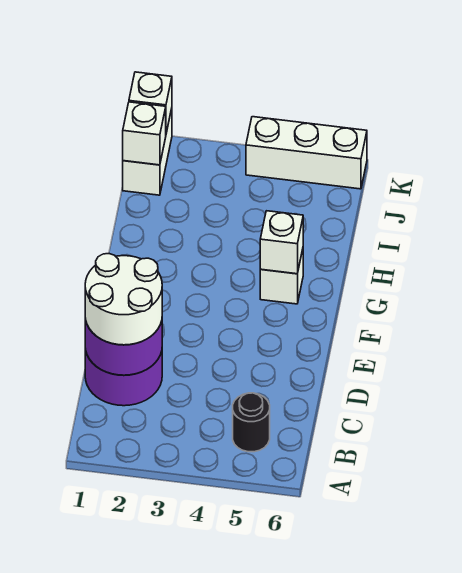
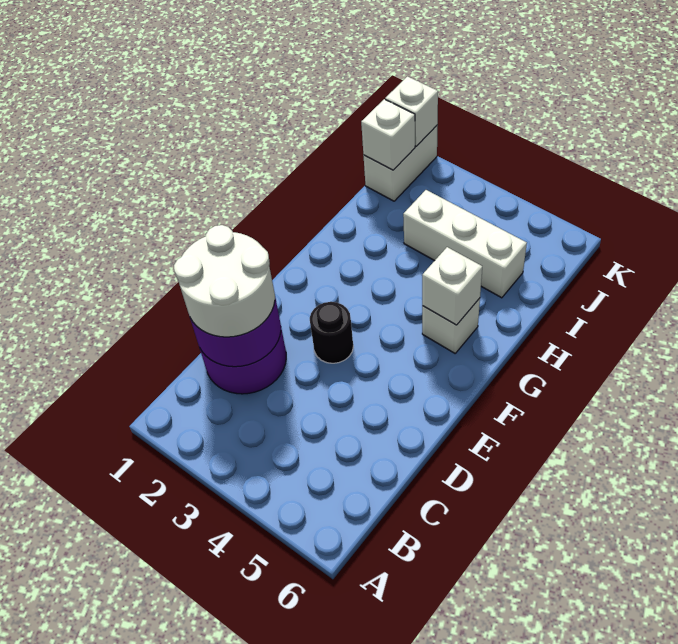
black round brick B5 level 1 -> black round brick E3 level 1
white brick K4:K6 level 1 -> white brick I3:I5 level 1

